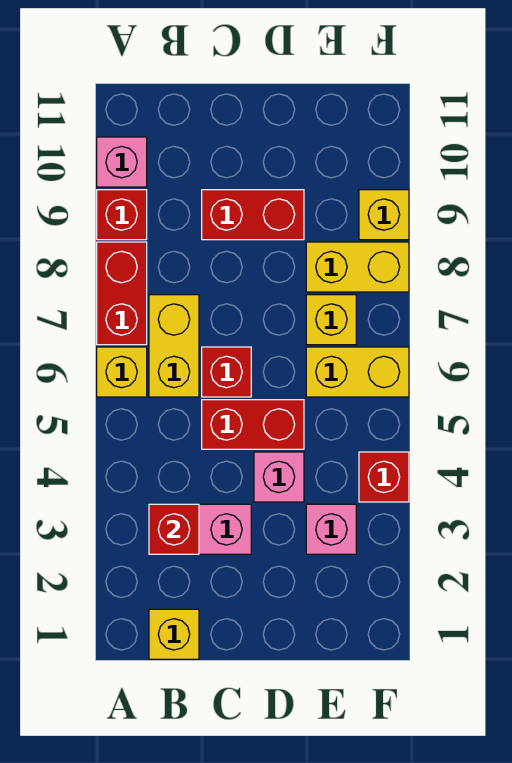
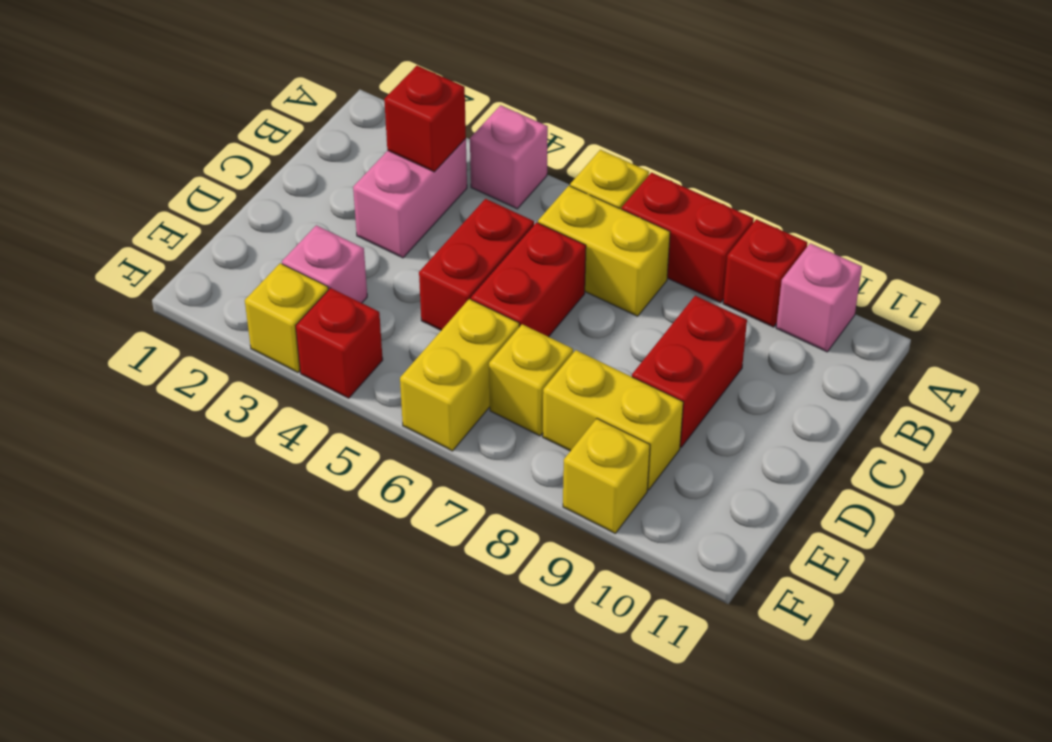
yellow brick B1 level 1 -> yellow brick F3 level 1
red brick C6 level 1 -> red brick C6:D6 level 1
pink brick D4 level 1 -> pink brick A4 level 1
yellow brick E8:F8 level 1 -> yellow brick E8:E9 level 1

